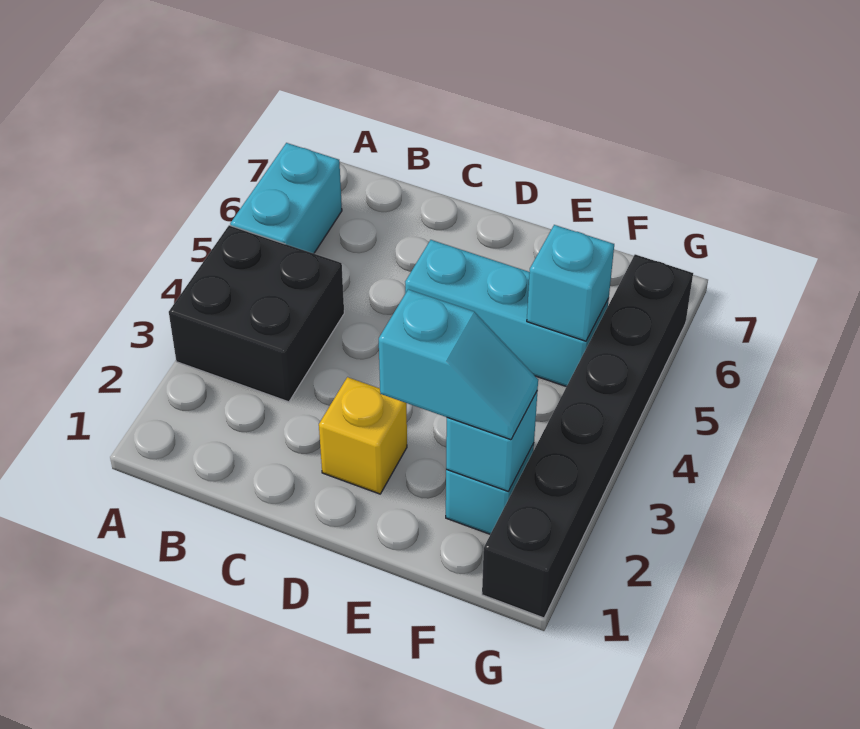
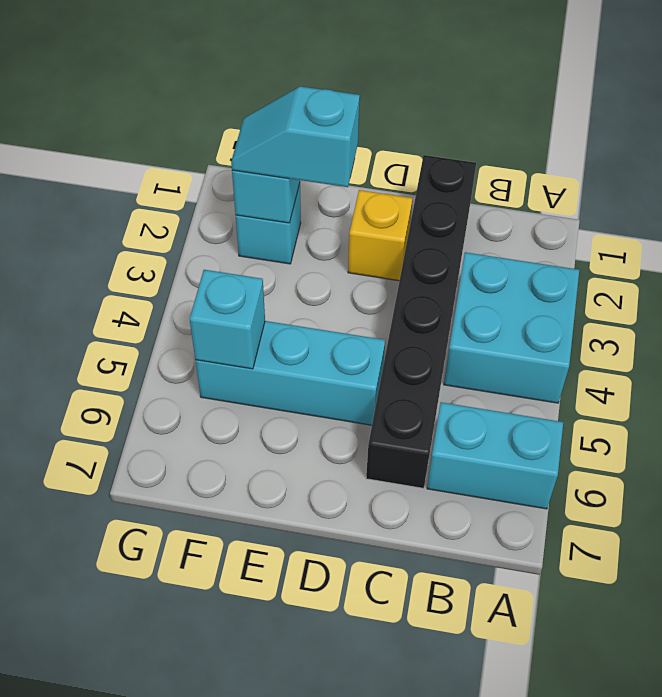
black brick A3:B4 level 1 -> cyan brick A3:B4 level 1
cyan brick A5:A6 level 1 -> cyan brick A6:B6 level 1
black brick G1:G6 level 1 -> black brick C1:C6 level 1

